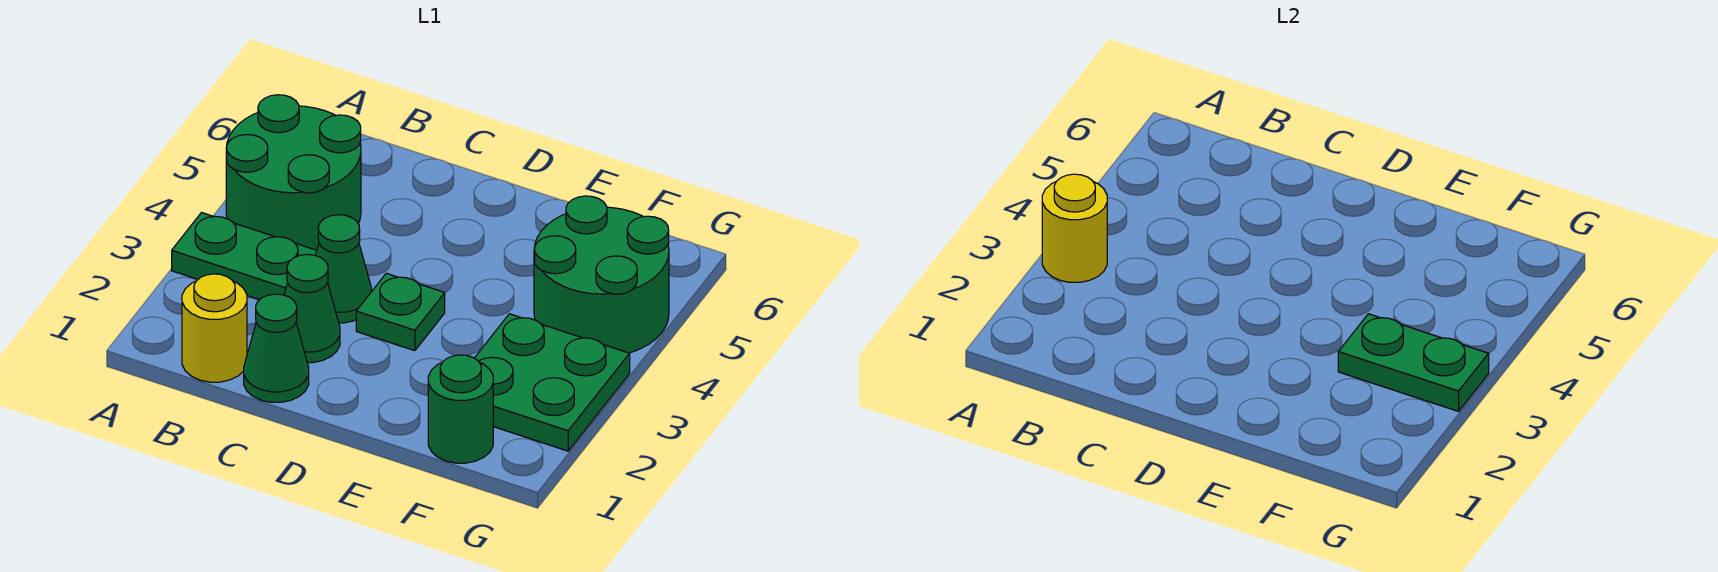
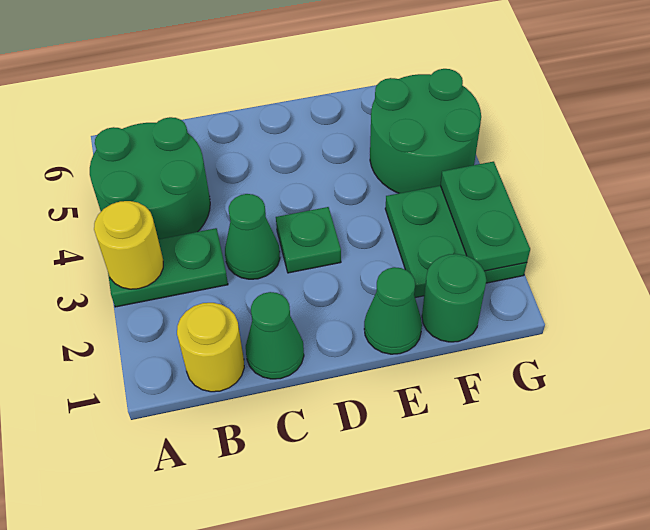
green cone C2 level 1 -> green cone E1 level 1
green plate F3:G3 level 2 -> green plate G2:G3 level 2

